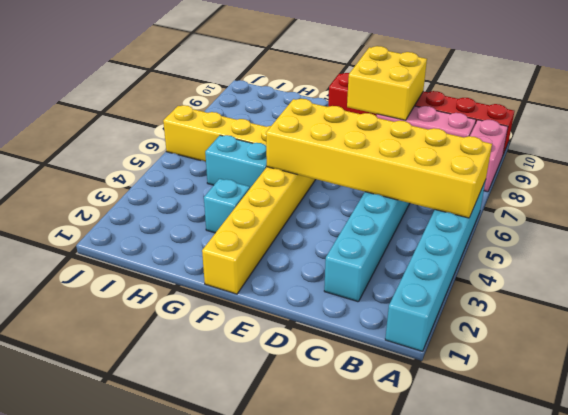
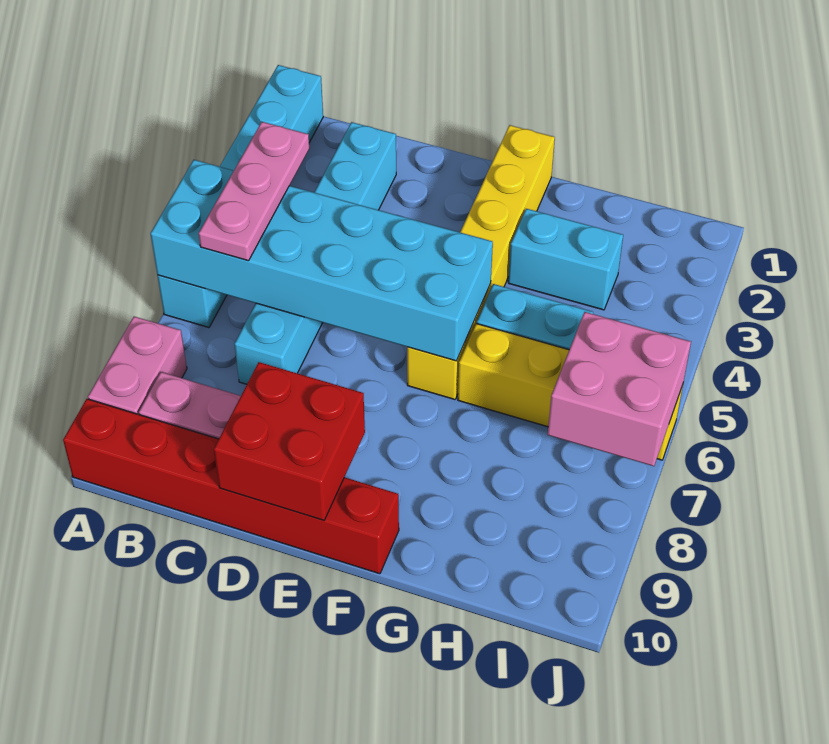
yellow brick A5:F6 level 2 -> cyan brick A5:F6 level 2
none -> pink plate B4:B6 level 3
yellow brick D9:E10 level 2 -> red brick D9:E10 level 2
cyan brick G3 level 1 -> cyan brick G3:H3 level 1
none -> pink brick I6:J7 level 2

